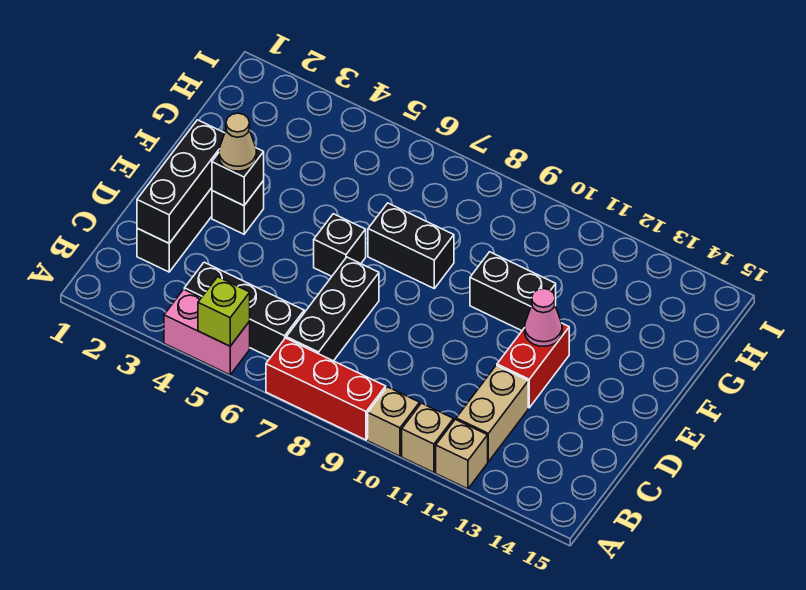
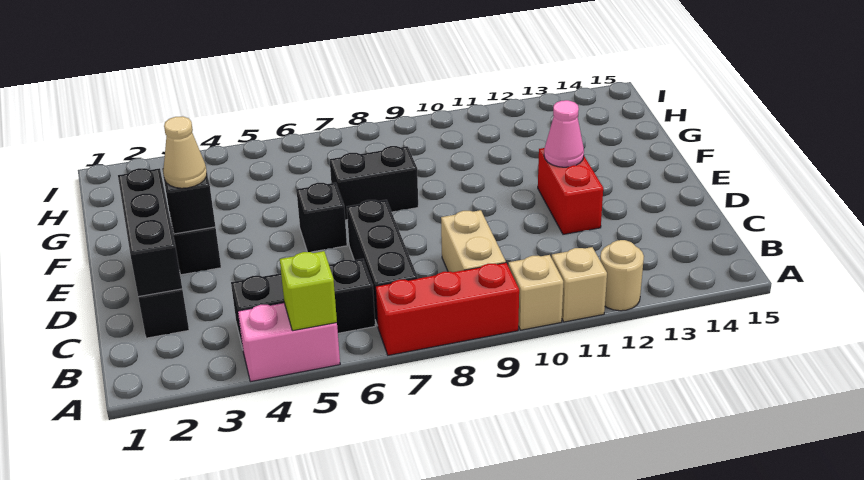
tan brick A12 level 1 -> tan round brick A12 level 1
tan brick B12:C12 level 1 -> tan brick B9:C9 level 1
black brick F10:F11 level 1 -> none

